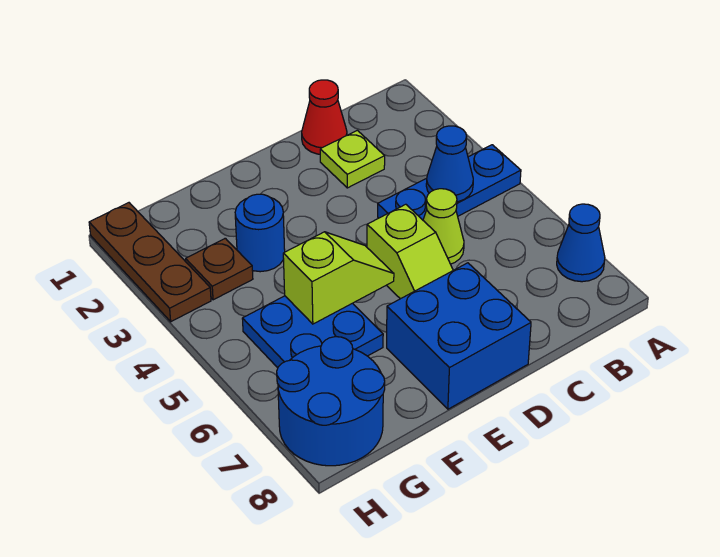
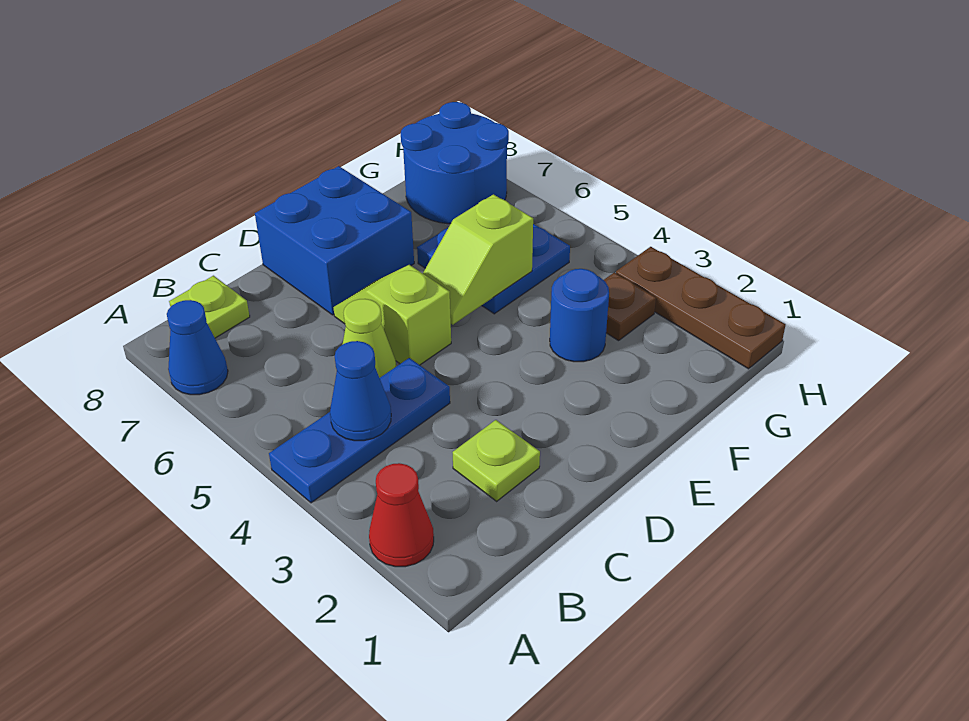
none -> lime plate B8 level 1
red cone C1 level 1 -> red cone A2 level 1

